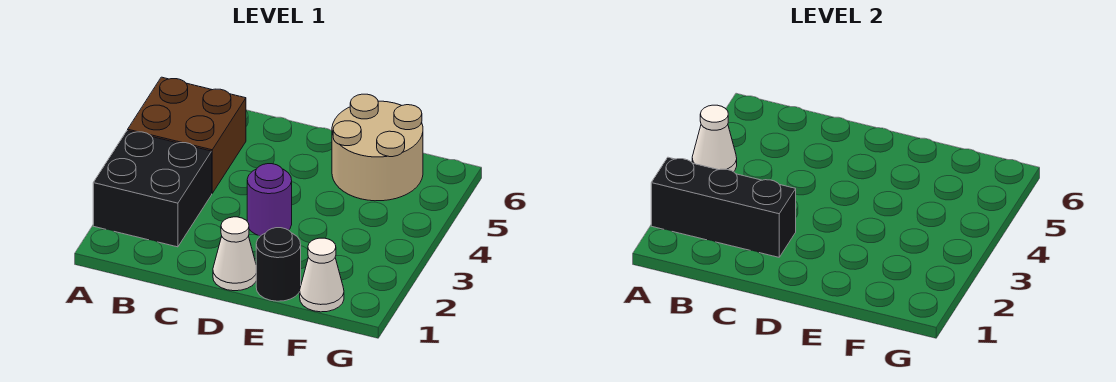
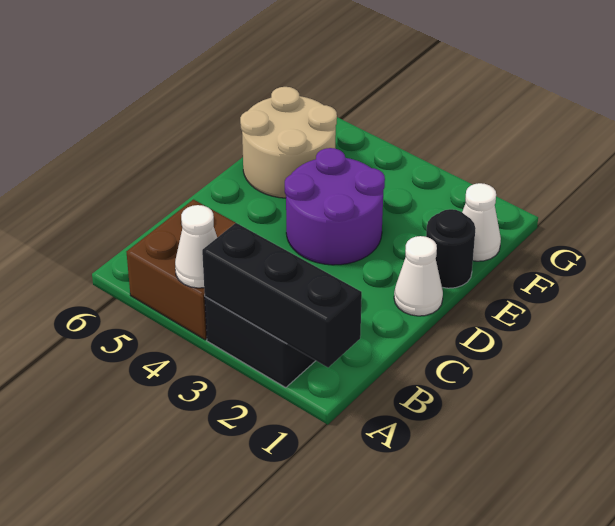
black brick A2:C2 level 2 -> black brick A1:A3 level 2
purple round brick D3 level 1 -> purple round brick D3:E4 level 1

